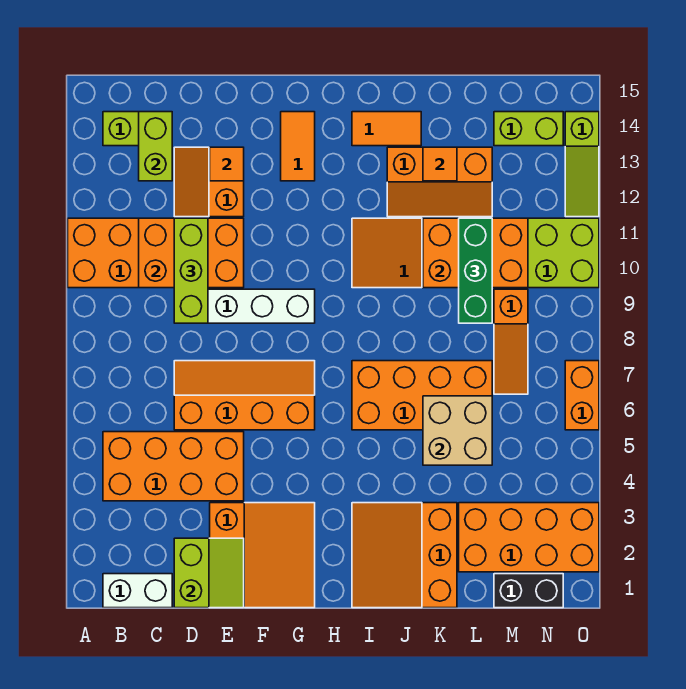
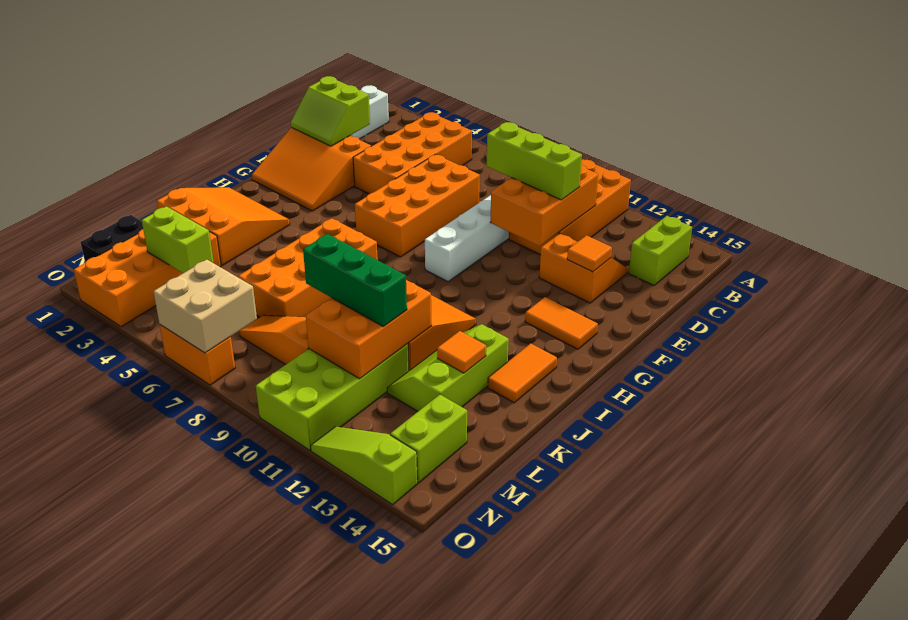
lime brick C13:C14 level 2 -> lime brick M3:M4 level 2
orange slope D6:G7 level 1 top 6 -> orange brick D6:G7 level 1
orange slope J12:L13 level 1 top 13 -> lime slope J12:L13 level 1 top 13
tan brick K5:L6 level 2 -> tan brick N6:O7 level 2

